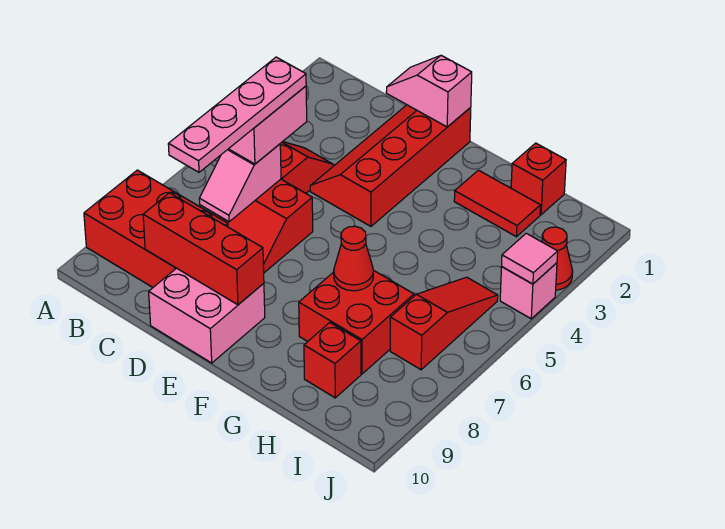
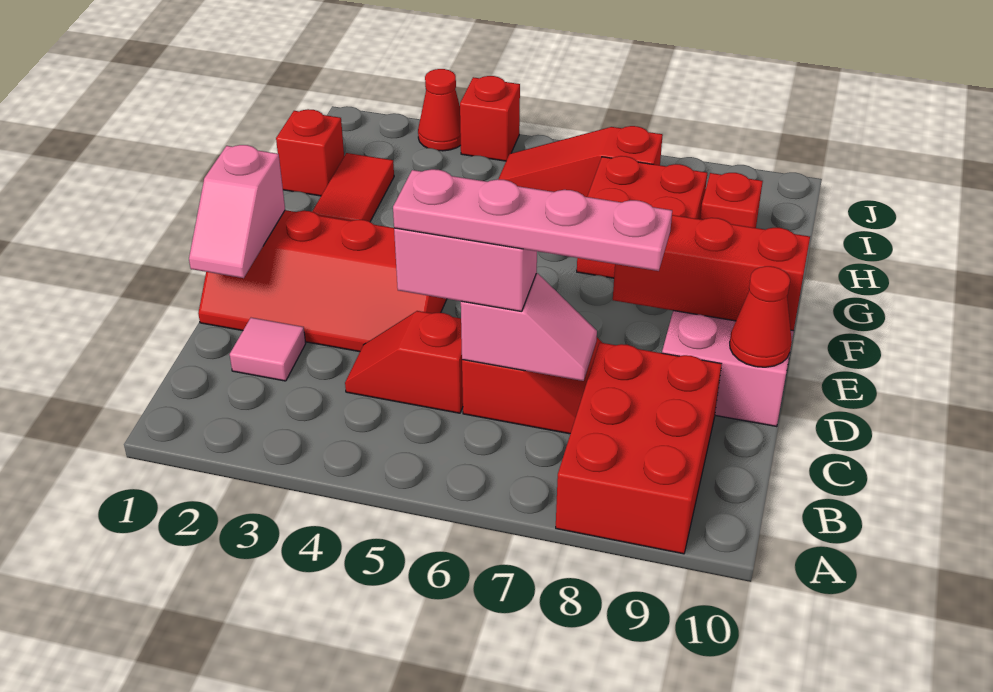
red brick C9:E9 level 2 -> red brick E8:E10 level 2
red cone G7 level 2 -> red cone D10 level 2
pink brick J4 level 1 -> red brick J4 level 1
pink tile J4 level 2 -> pink tile C2 level 1

